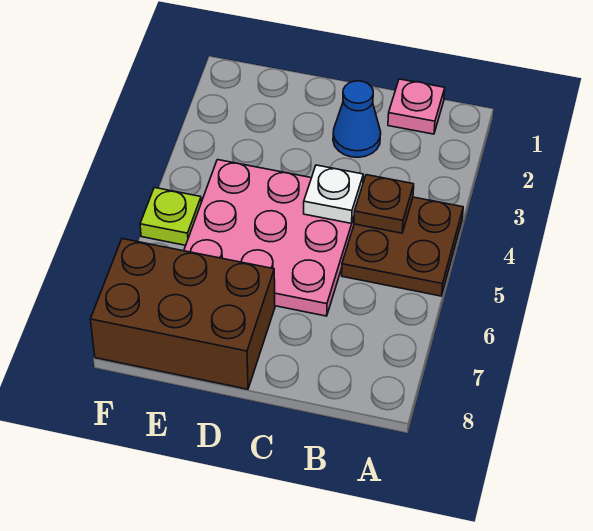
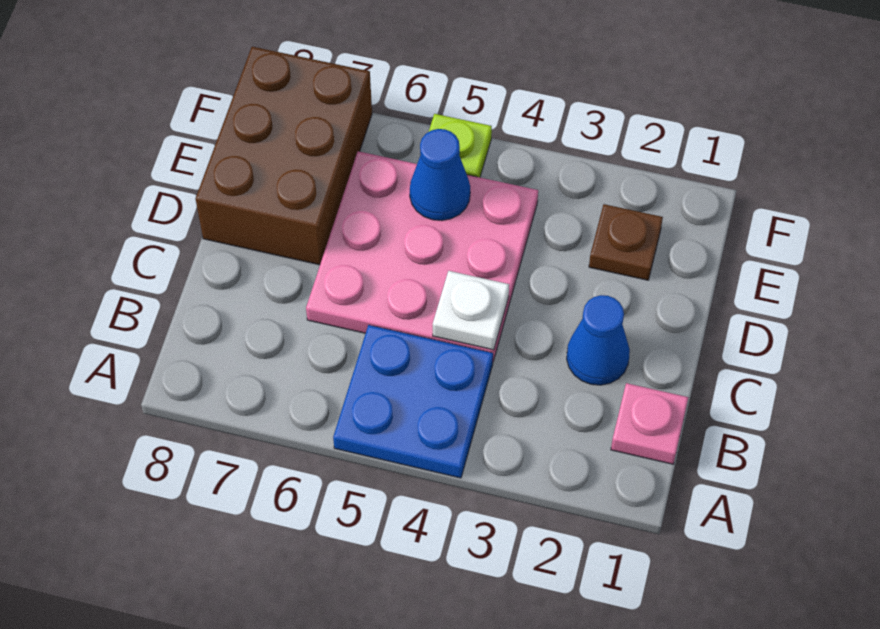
brown plate A4:B5 level 1 -> blue plate A4:B5 level 1
brown plate B4 level 2 -> brown plate E2 level 1
none -> blue cone E5 level 2

